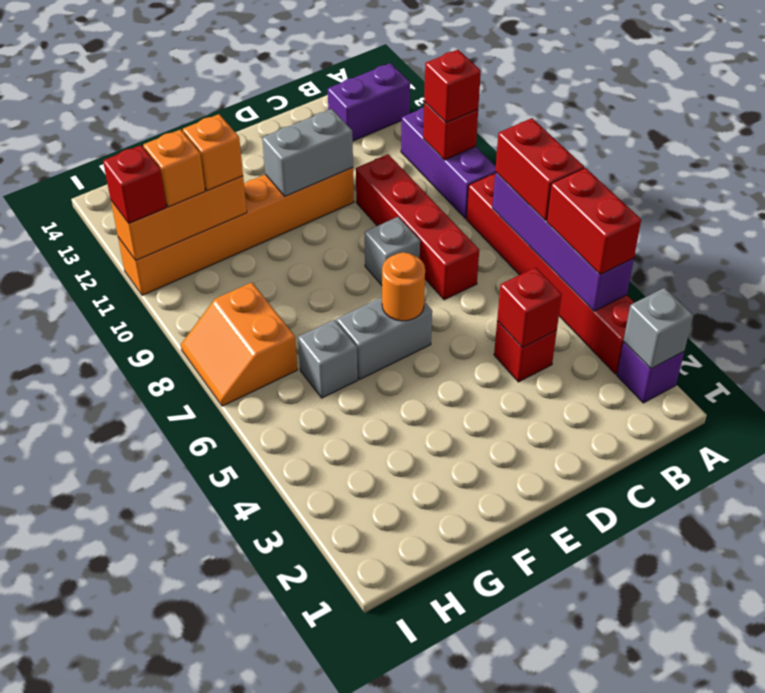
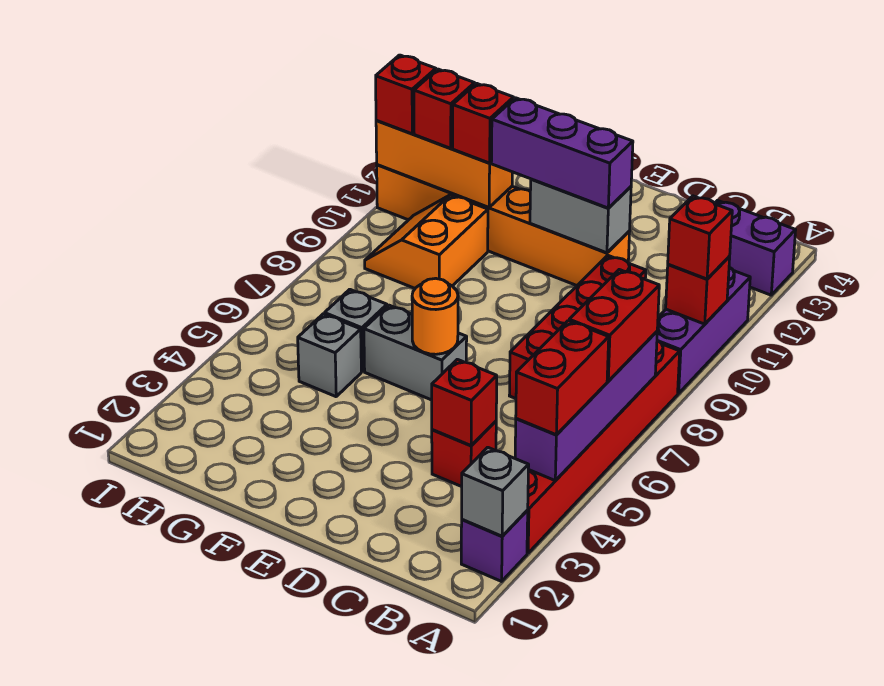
grey brick D8 level 1 -> grey brick G5 level 1
none -> purple brick D11:F11 level 3
orange brick G11 level 3 -> red brick G11 level 3
orange slope H7:I8 level 1 top H -> orange slope G9:H10 level 1 top G
orange brick H11 level 3 -> red brick H11 level 3

